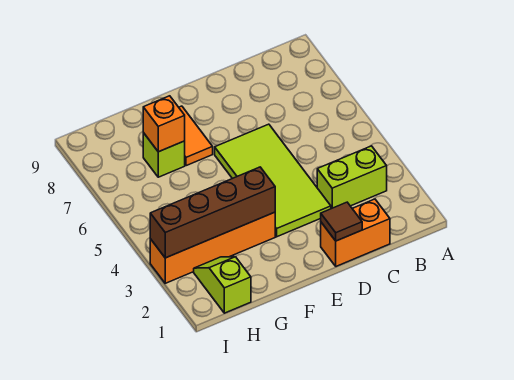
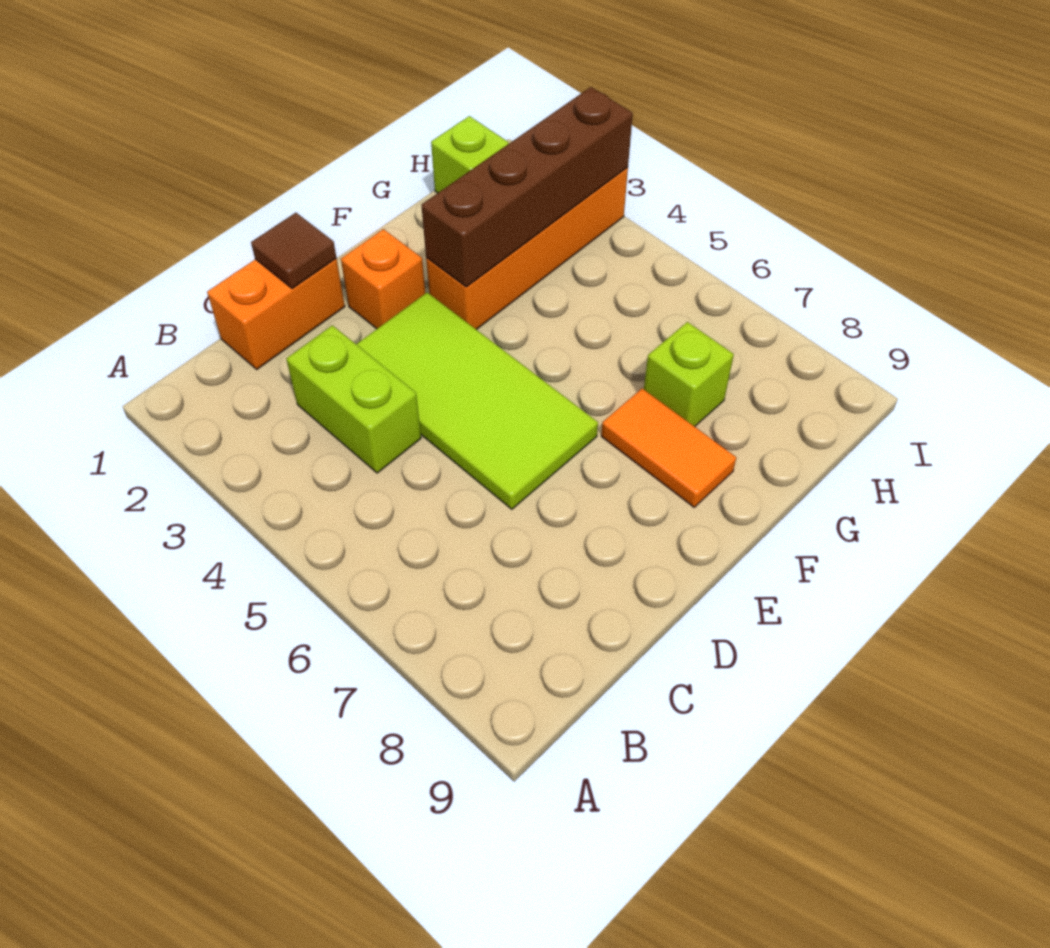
lime brick B3:C3 level 1 -> lime brick C3:C4 level 1
orange brick G7 level 2 -> orange brick E2 level 1

